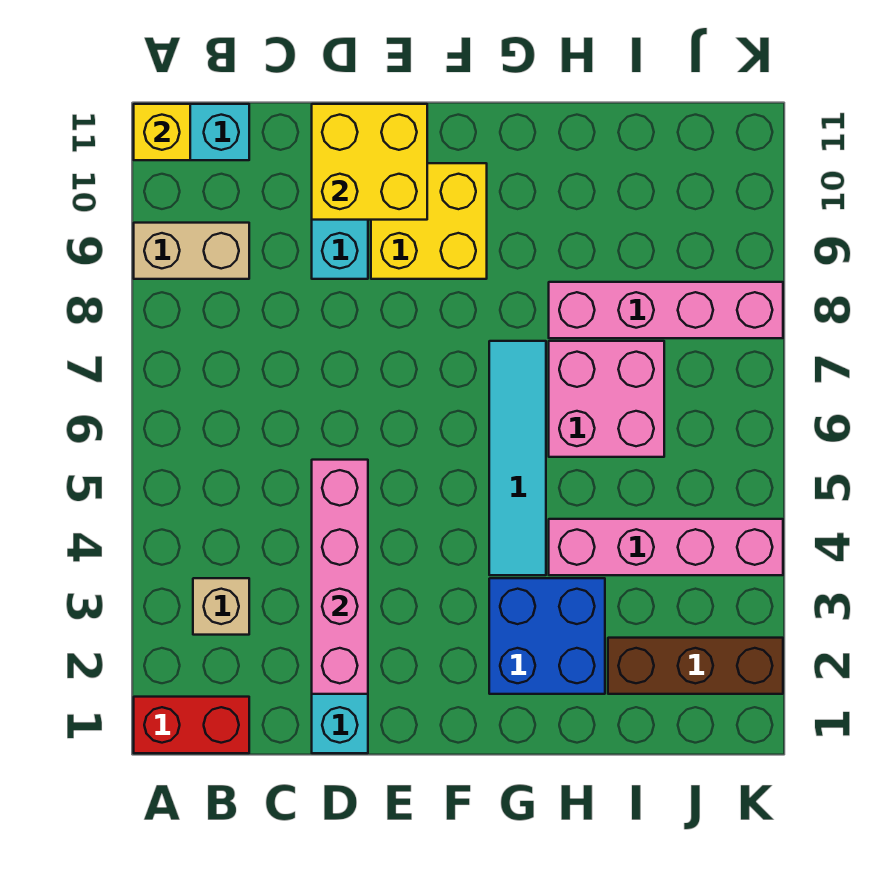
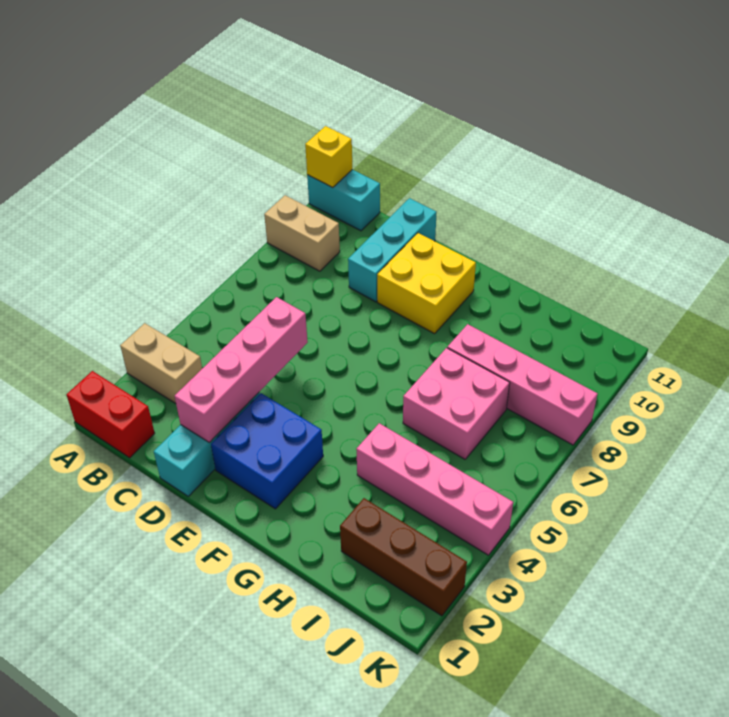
tan brick B3 level 1 -> tan brick A3:B3 level 1
yellow brick D10:E11 level 2 -> none
blue brick G2:H3 level 1 -> blue brick E2:F3 level 1
cyan tile G4:G7 level 1 -> none

